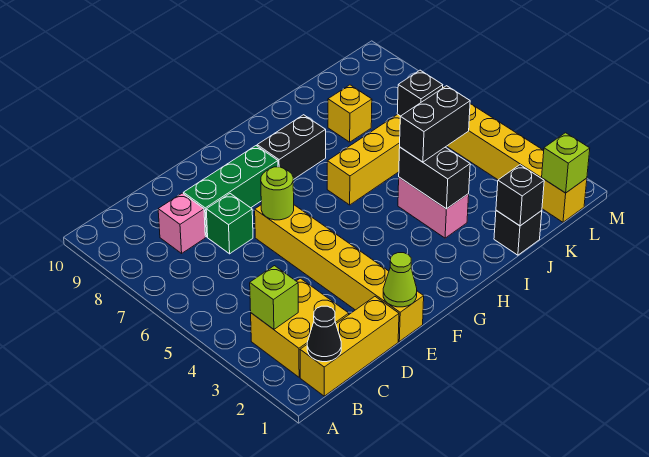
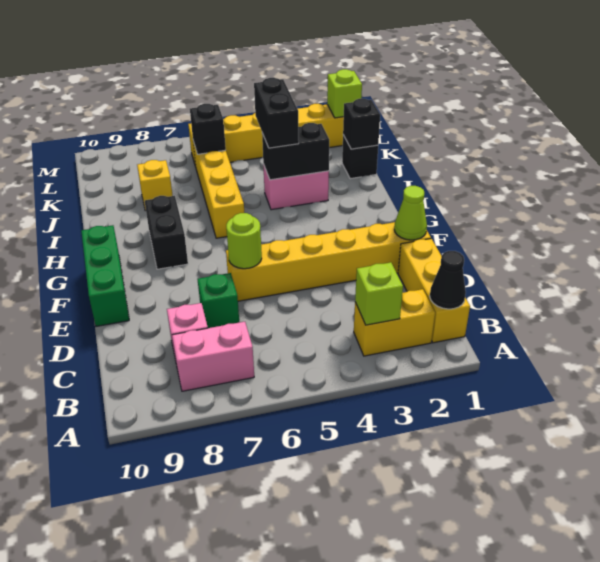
yellow brick B2:C3 level 1 -> yellow brick B2:B3 level 1
none -> pink brick B7:B8 level 1
green brick D8:F8 level 1 -> green brick E10:G10 level 1

